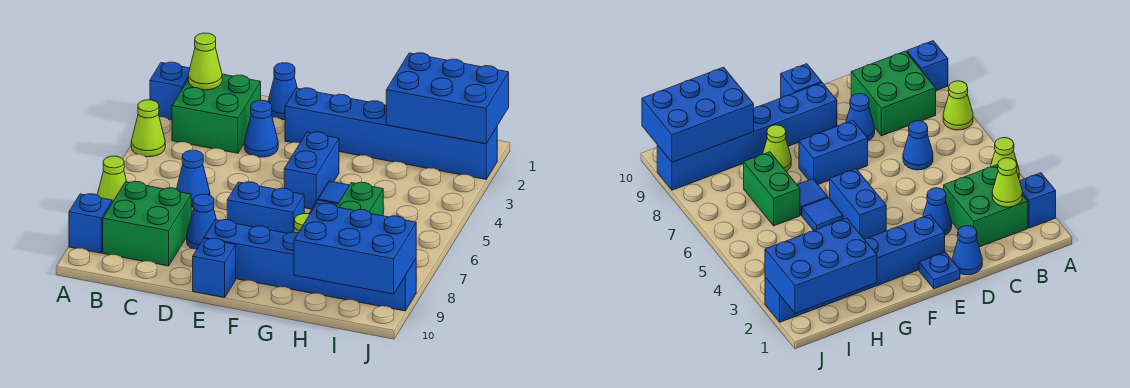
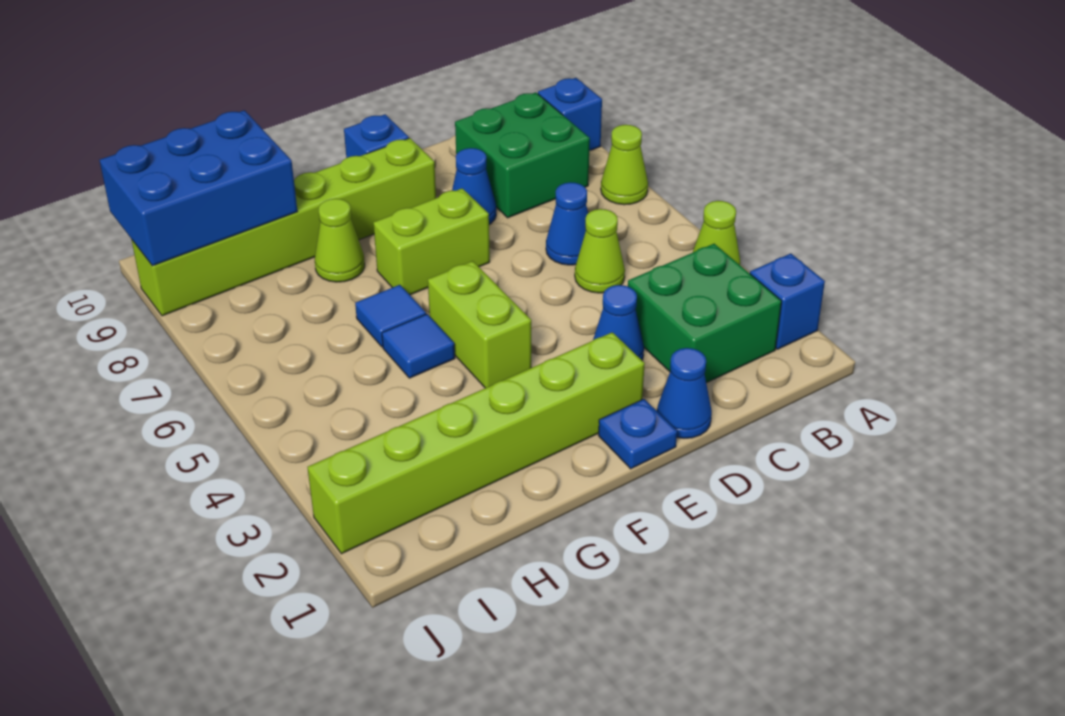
lime cone B2 level 2 -> lime cone C5 level 1
blue brick E2:J2 level 1 -> lime brick E2:J2 level 1
blue brick E7:F7 level 1 -> lime brick E7:F7 level 1
blue brick E9:J9 level 1 -> lime brick E9:J9 level 1
blue brick F4:F5 level 1 -> lime brick F4:F5 level 1
blue brick H1:J2 level 2 -> none
green brick H6:H7 level 1 -> none

